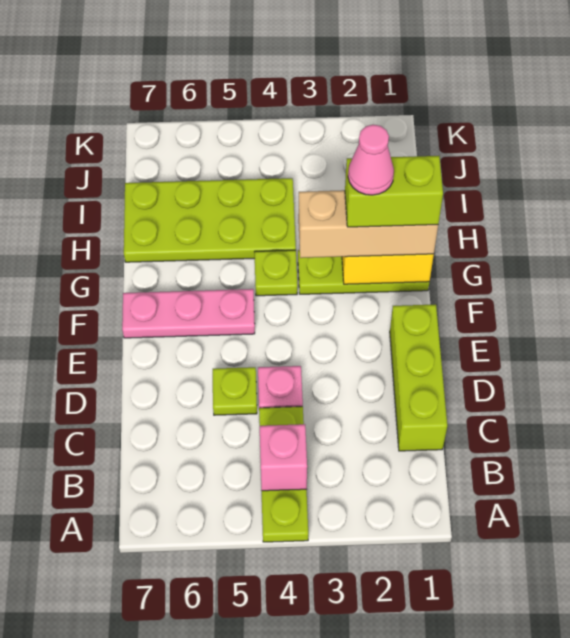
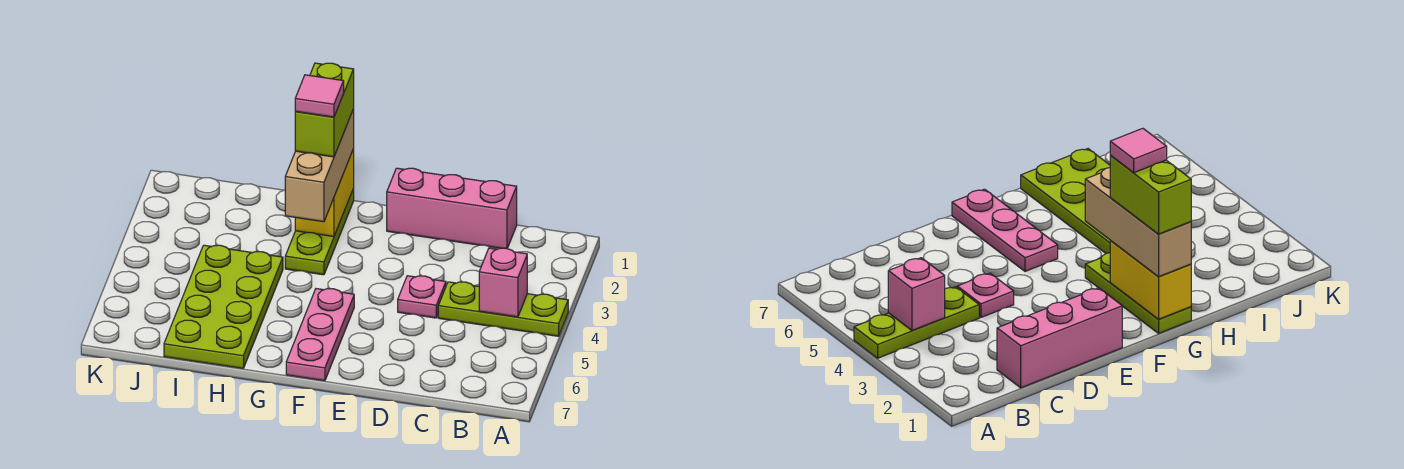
lime brick C1:E1 level 1 -> pink brick C1:E1 level 1
lime plate D5 level 1 -> none
pink cone G2 level 5 -> pink tile G2 level 5
lime plate G4 level 1 -> none

